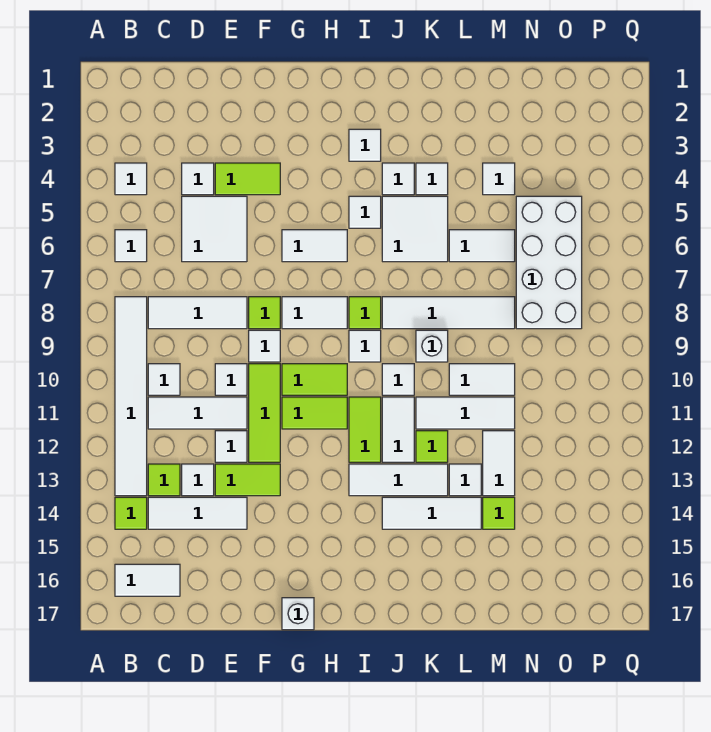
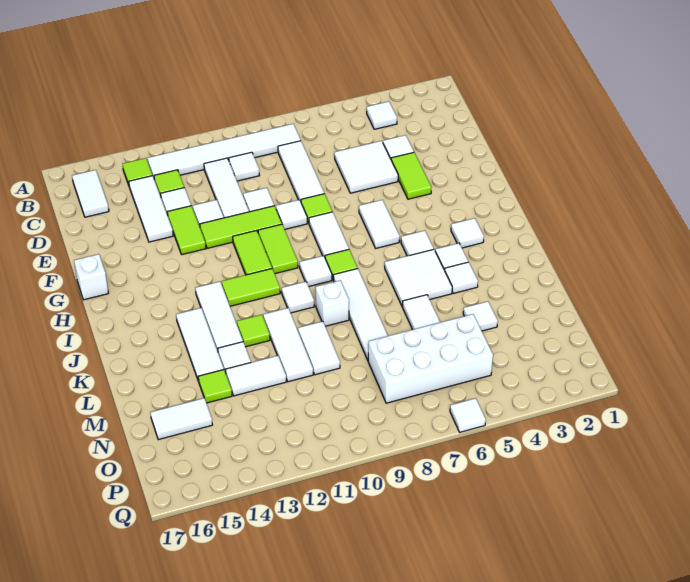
white tile B6 level 1 -> white tile Q6 level 1
white tile J11:J12 level 1 -> white tile N15:N16 level 1

